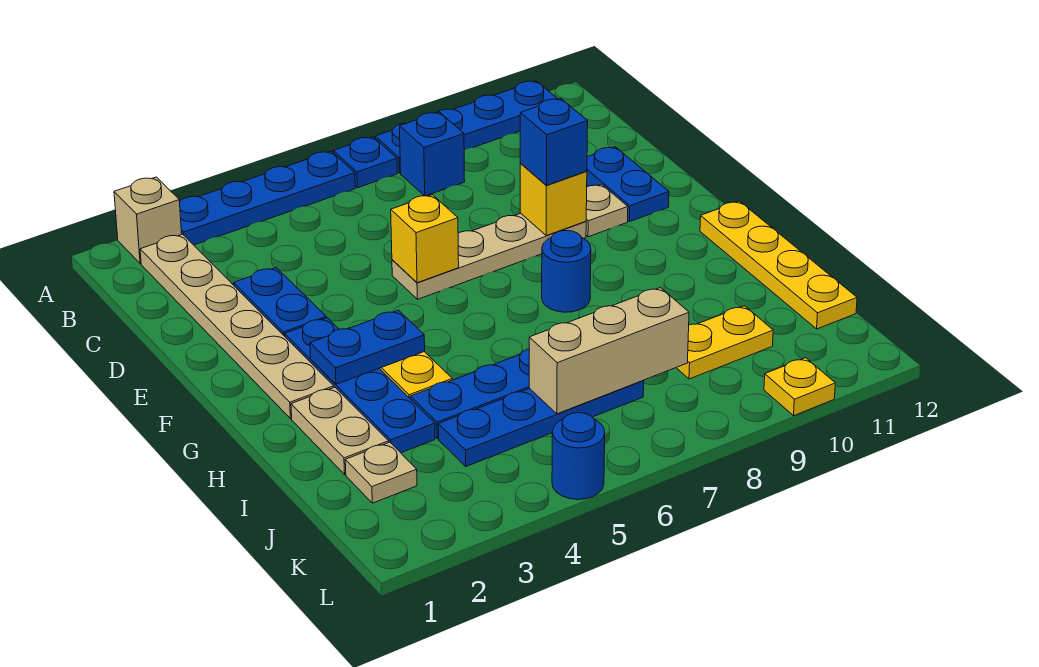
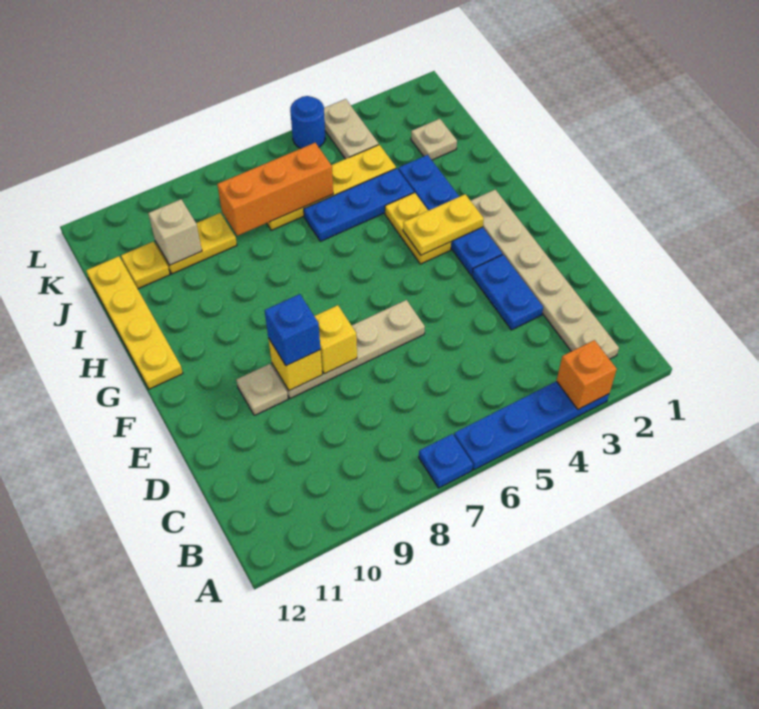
tan brick A2 level 1 -> tan brick J10 level 2
none -> orange brick A3 level 2
blue plate A8:A11 level 1 -> none
blue brick B8 level 1 -> none
blue plate D11:E11 level 1 -> none
yellow brick E6 level 2 -> yellow brick E8 level 2
blue plate G3:G4 level 2 -> yellow plate G3:G4 level 2
blue round brick G8 level 1 -> none
tan plate H2:I2 level 1 -> tan plate K4:L4 level 1
blue plate J4:J7 level 1 -> yellow plate J4:J7 level 1
tan brick J6:J8 level 2 -> orange brick J6:J8 level 2
yellow plate L10 level 1 -> yellow plate J11 level 1

